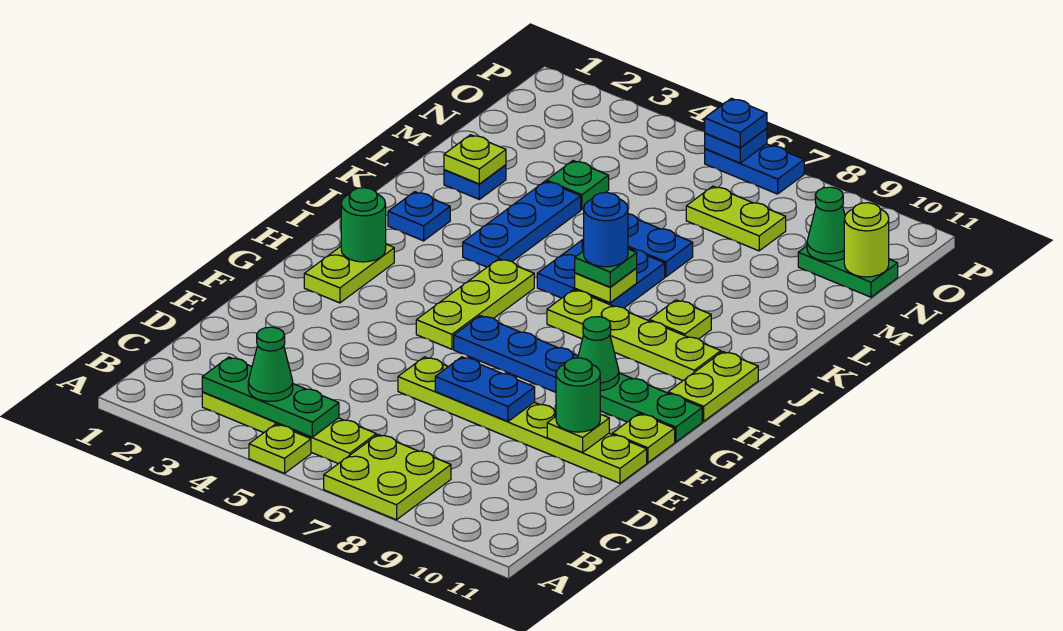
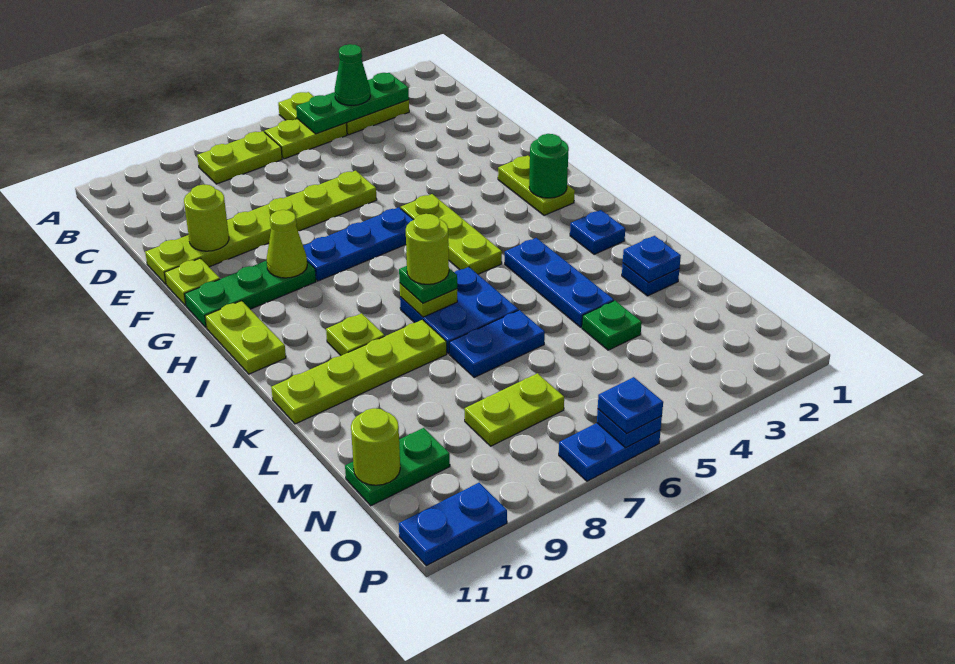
lime plate A7:B8 level 1 -> lime plate B7:B8 level 1
blue plate E7:E8 level 2 -> blue plate P10:P11 level 1
lime plate E10 level 2 -> lime round brick E10 level 2
green round brick E10 level 3 -> none
green cone G9 level 2 -> lime cone G9 level 2
lime plate I7:I10 level 1 -> lime plate K8:K11 level 1
blue round brick J7 level 4 -> lime round brick J7 level 4
lime plate L2 level 2 -> blue plate L2 level 2
green cone N10 level 2 -> none

